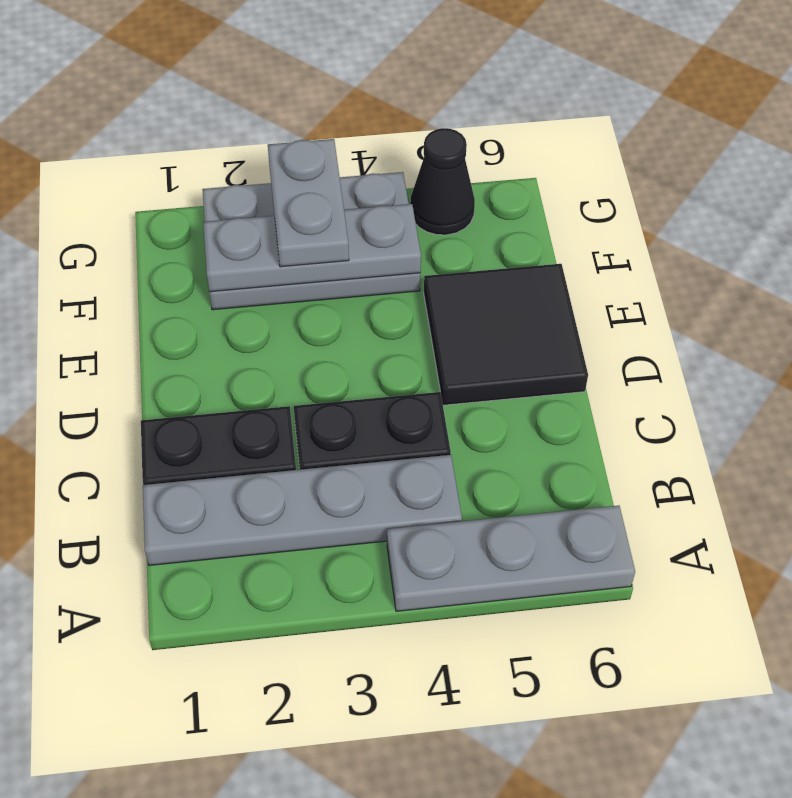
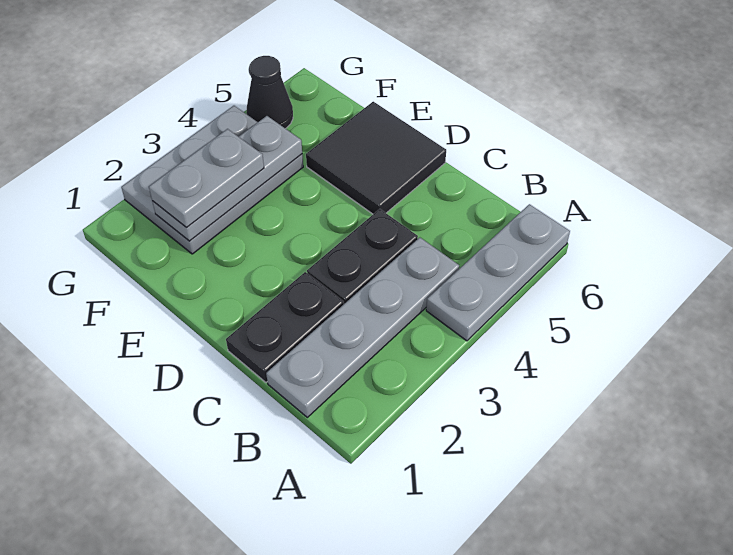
grey plate F3:G3 level 3 -> grey plate F2:F3 level 3

